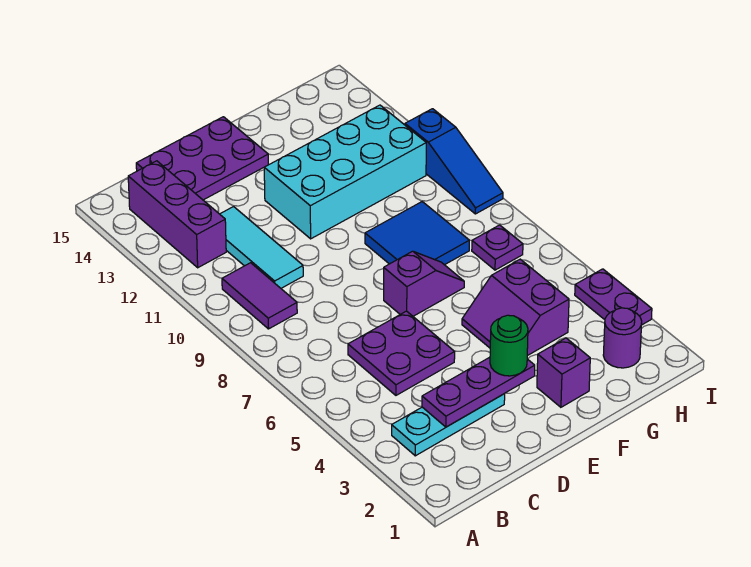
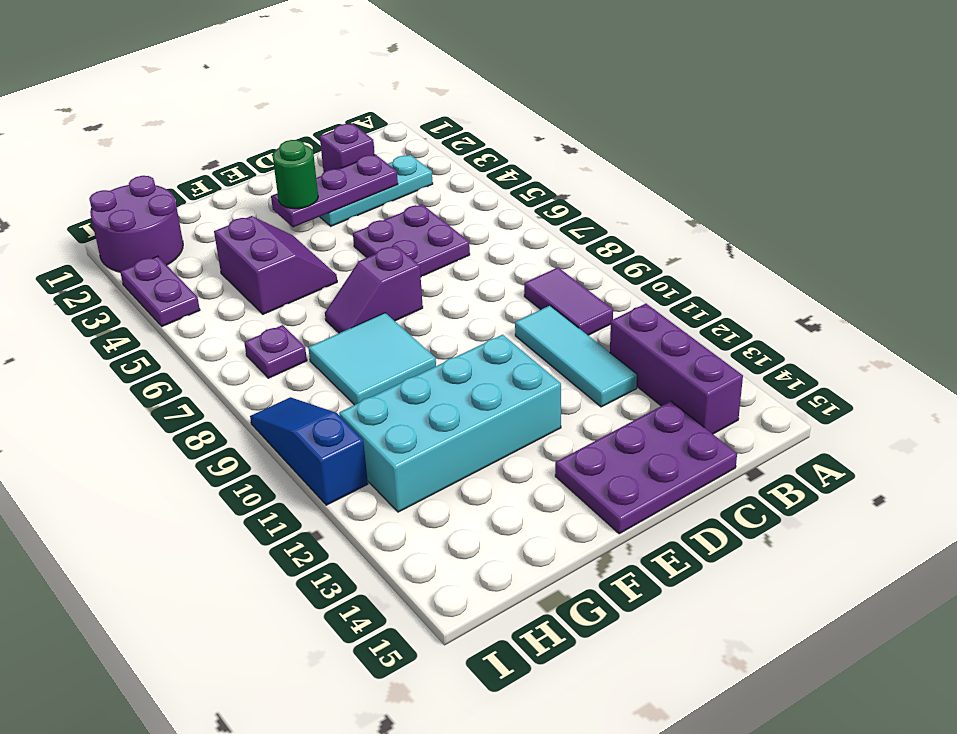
purple brick F2 level 1 -> purple brick C2 level 1
blue tile F8:G9 level 1 -> cyan tile F8:G9 level 1
purple round brick H2 level 1 -> purple round brick H1:I2 level 1

